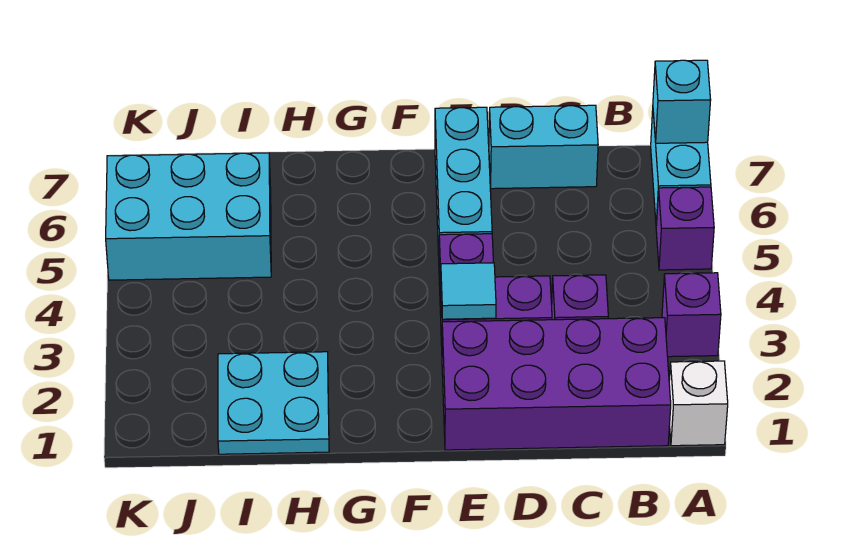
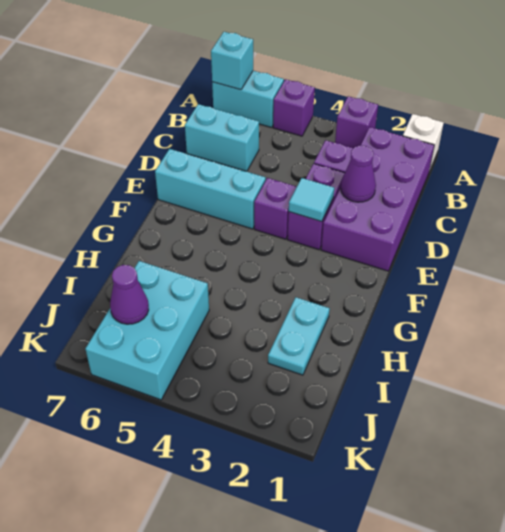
cyan brick C7:D7 level 1 -> cyan brick C6:C7 level 1
none -> purple cone D2 level 2
cyan plate H1:I2 level 1 -> cyan plate H2:I2 level 1
none -> purple cone J6 level 2

